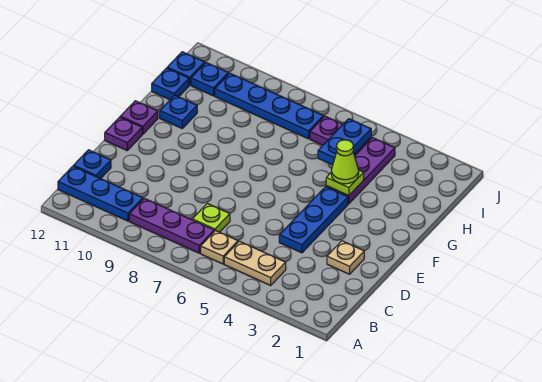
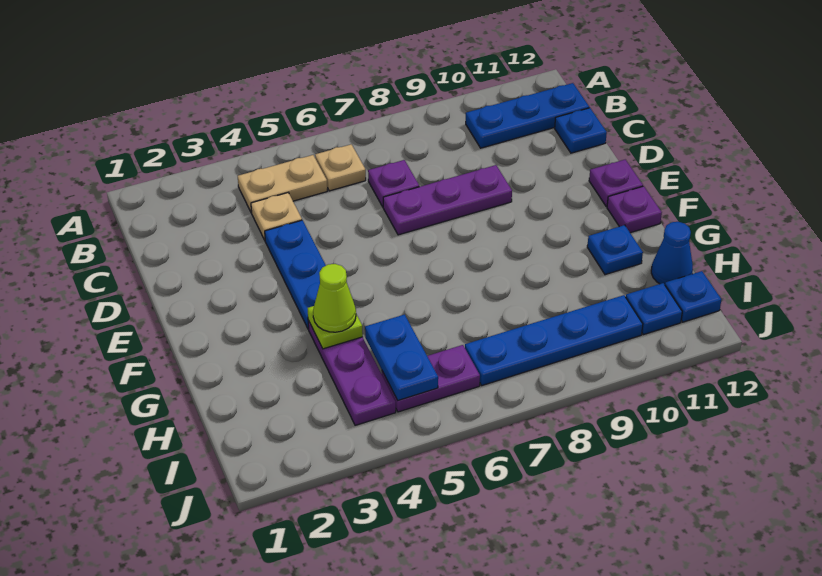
purple plate B7:B9 level 1 -> purple plate D7:D9 level 1
lime plate C7 level 1 -> purple plate C7 level 1
tan plate D2 level 1 -> tan plate C4 level 1
blue plate H12 level 1 -> blue cone H12 level 1

